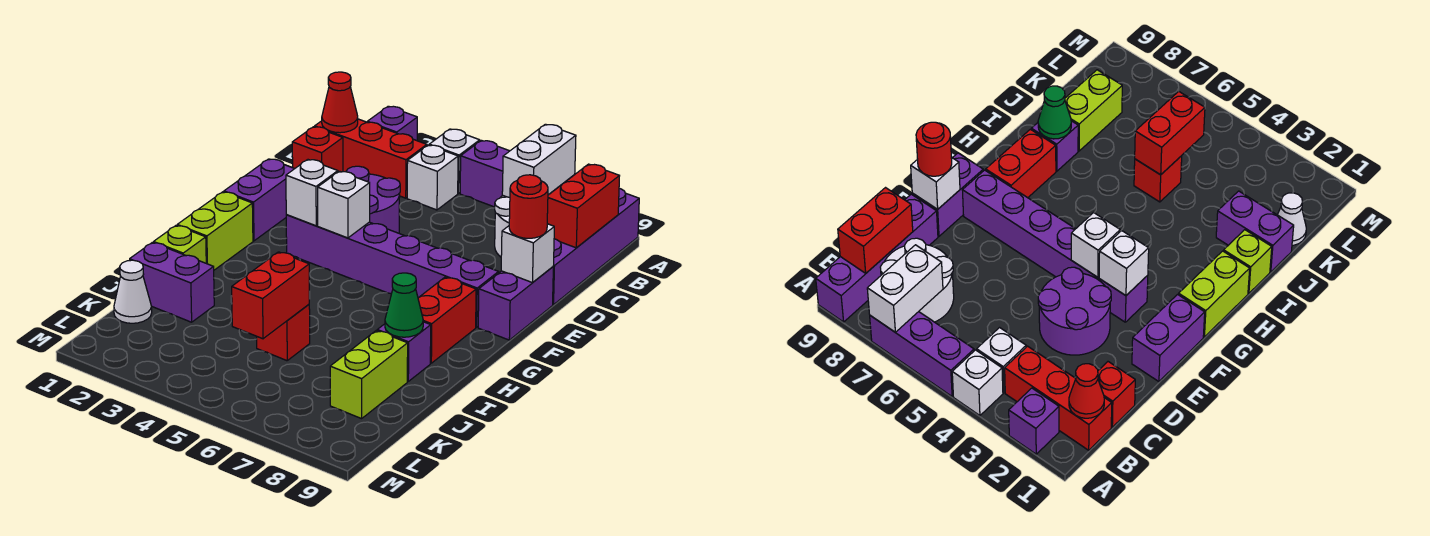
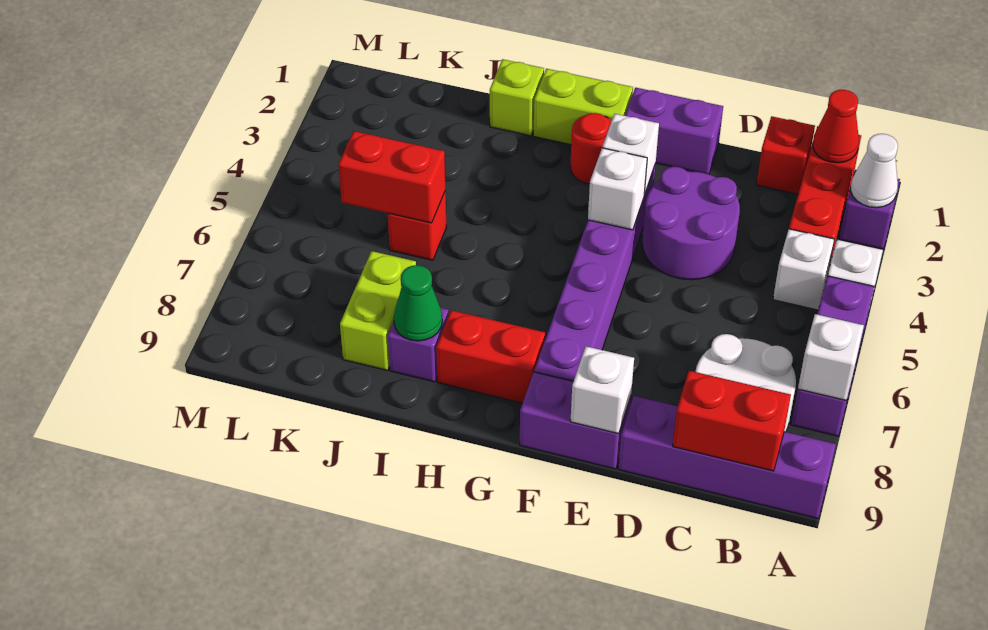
white brick A7:B7 level 2 -> white brick A7 level 2
red round brick E9 level 3 -> red round brick G2 level 1
purple brick J1:J2 level 1 -> none
lime brick J8:K8 level 1 -> lime brick J7:J8 level 1
white cone K1 level 1 -> white cone A2 level 2

